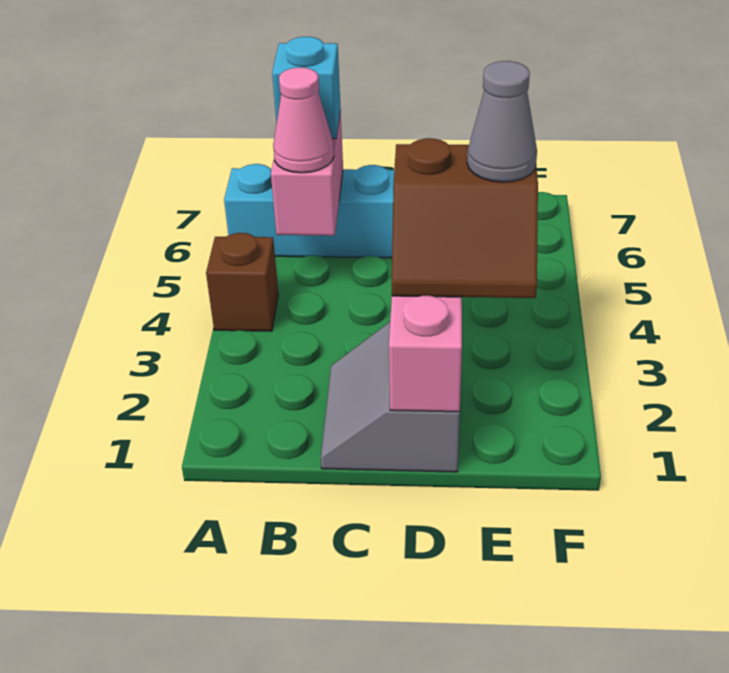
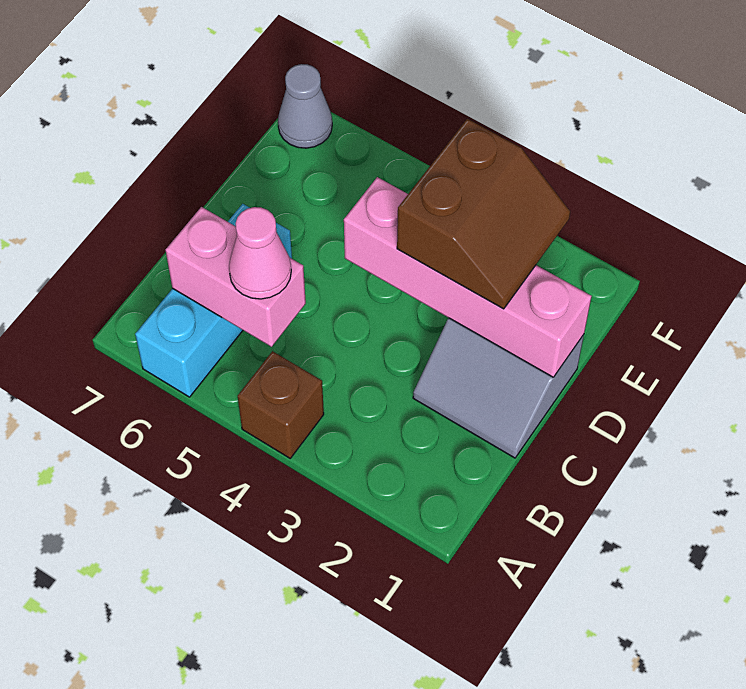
cyan brick B6 level 3 -> none
grey cone E3 level 4 -> grey cone F7 level 1

